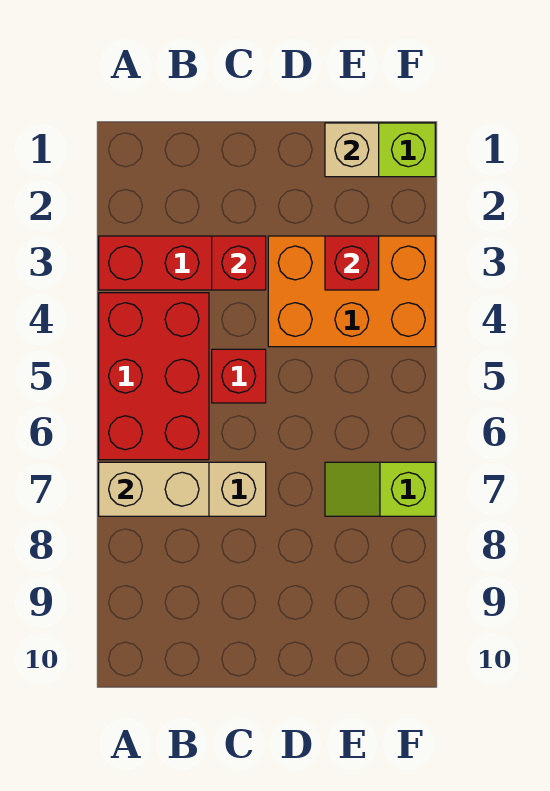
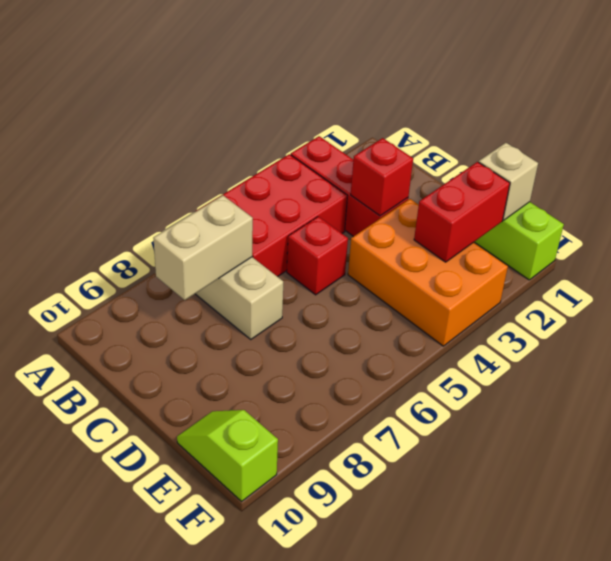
tan brick A7:B7 level 2 -> tan brick B7:B8 level 2
red brick E3 level 2 -> red brick E2:E3 level 2
lime slope E7:F7 level 1 top F -> lime slope E10:F10 level 1 top F

